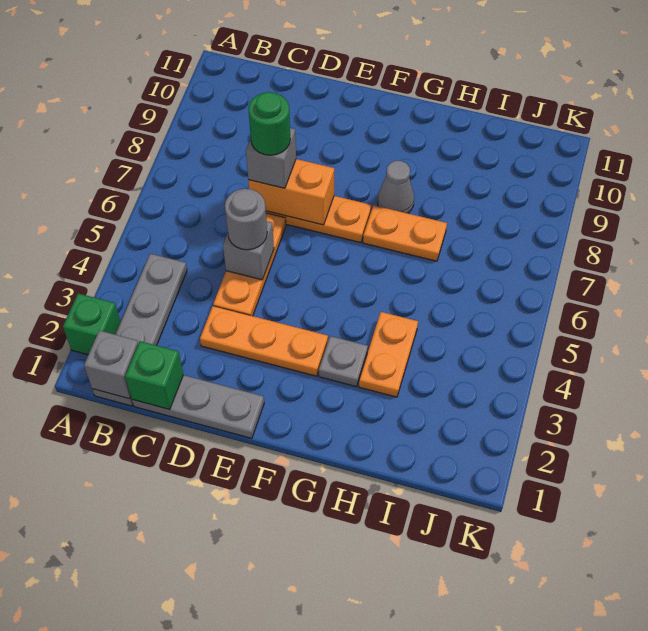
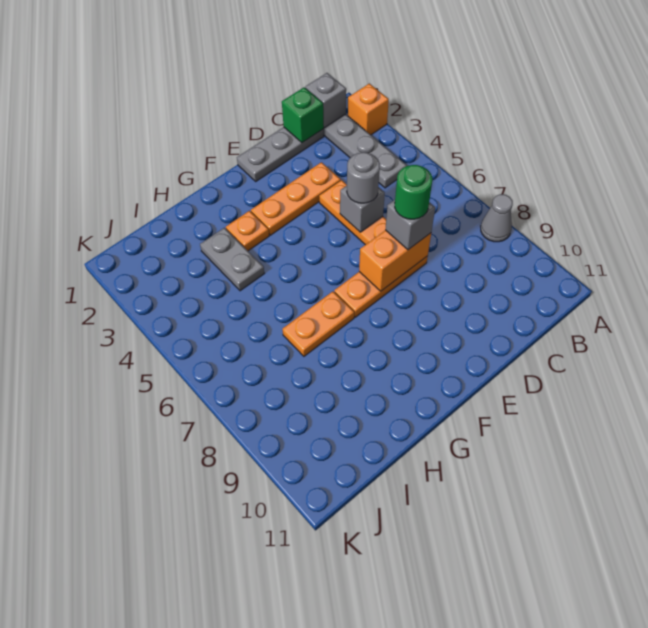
green brick A2 level 1 -> orange brick A2 level 1
grey plate G3 level 1 -> orange plate G3 level 1
grey cone G8 level 1 -> grey cone A8 level 1
orange plate H3:H4 level 1 -> grey plate H3:H4 level 1

